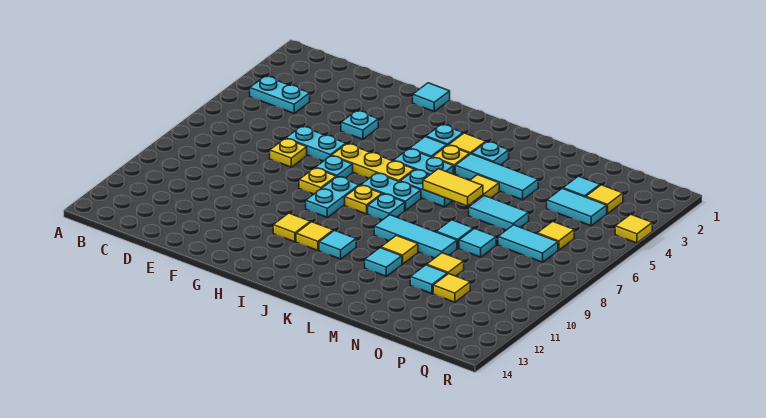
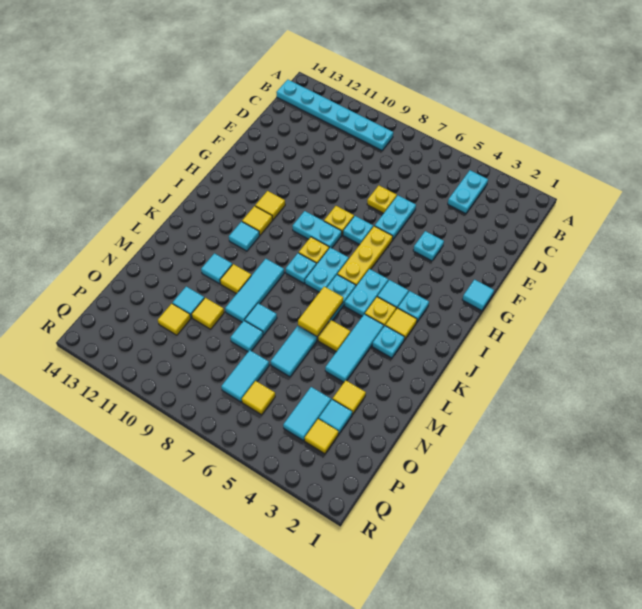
none -> cyan plate B9:B14 level 1
yellow tile R4 level 1 -> yellow tile N3 level 1

